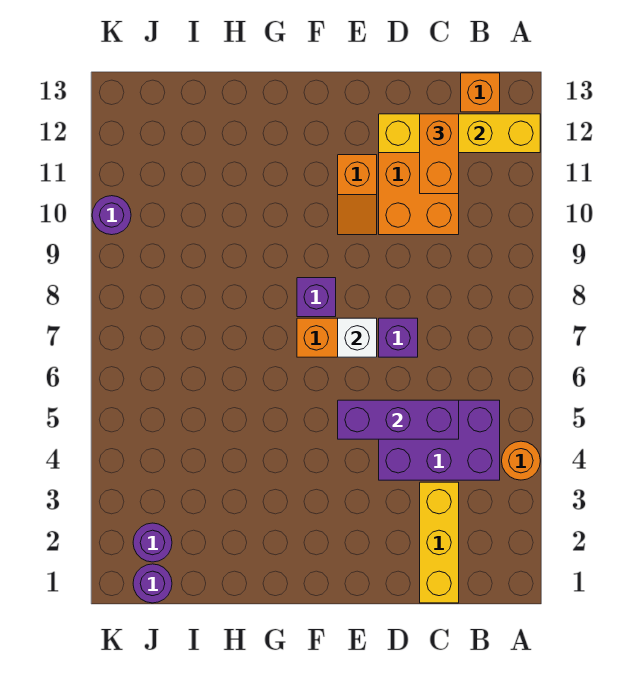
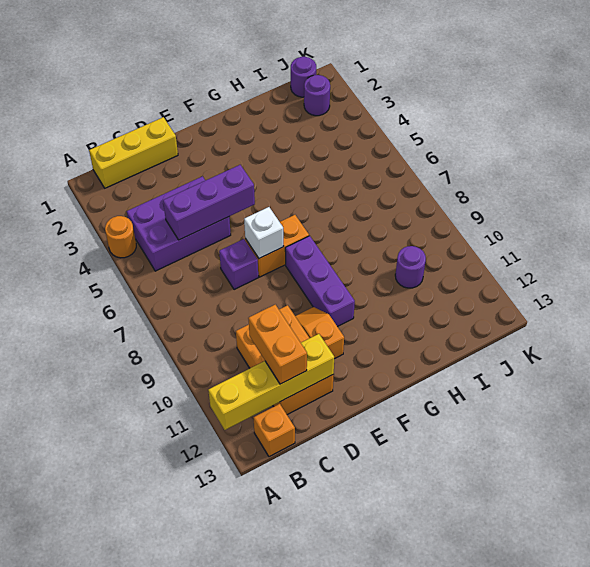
yellow brick C1:C3 level 1 -> yellow brick B1:D1 level 1
purple brick F8 level 1 -> purple brick F8:F10 level 1
purple round brick K10 level 1 -> purple round brick I10 level 1

